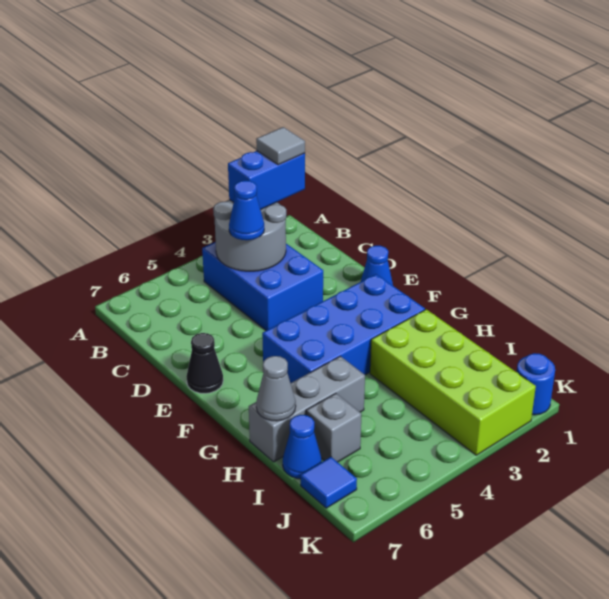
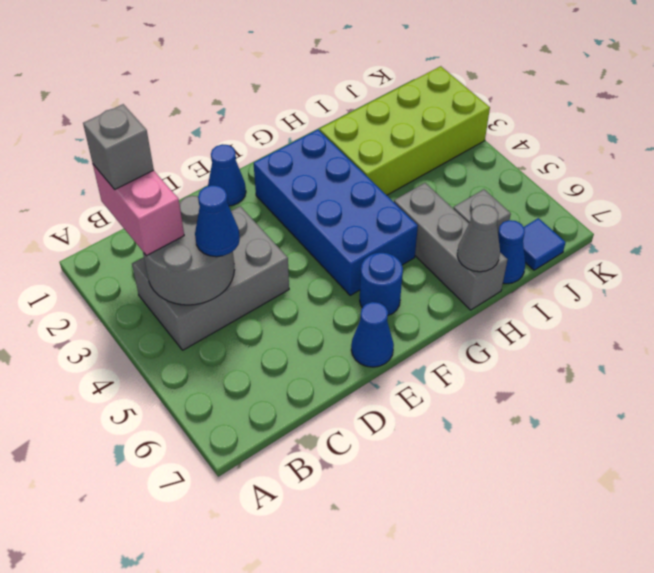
blue brick B2:B3 level 3 -> pink brick B2:B3 level 3
grey tile B2 level 4 -> grey brick B2 level 4
blue brick B3:D4 level 1 -> grey brick B3:D4 level 1
black cone E7 level 1 -> blue cone E7 level 1
blue round brick K1 level 1 -> blue round brick F6 level 1

